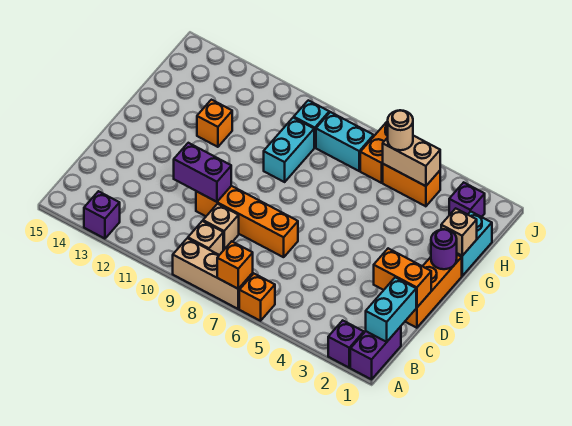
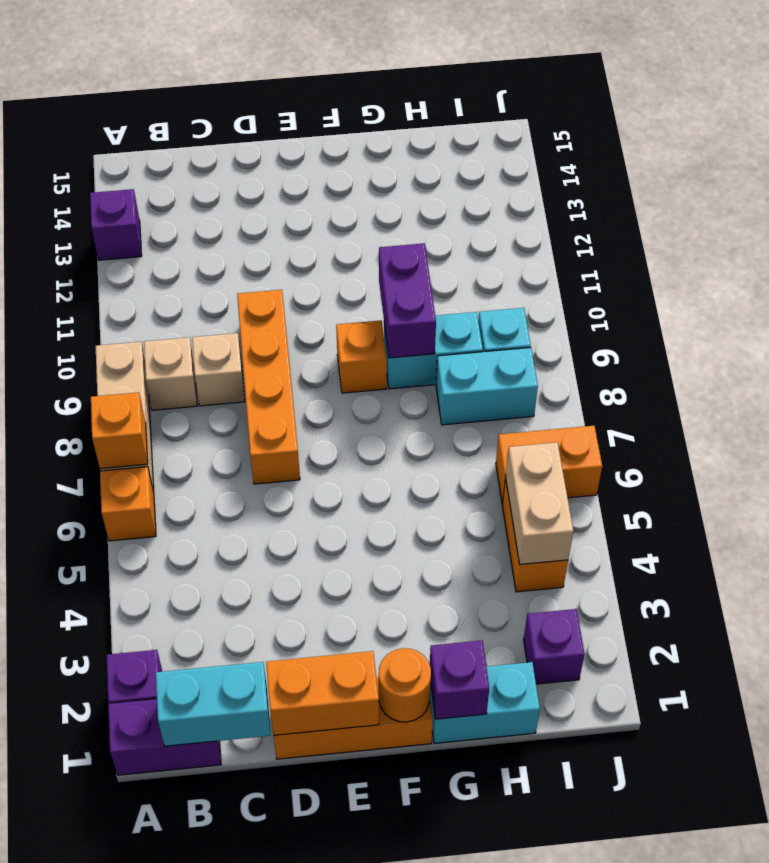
orange brick D1:D2 level 2 -> orange brick D1:E1 level 2
purple brick D10:D11 level 2 -> purple brick G9:G10 level 2
purple round brick F1 level 2 -> orange round brick F1 level 2
tan brick G1 level 2 -> purple brick G1 level 2
orange brick G12 level 1 -> orange brick F9 level 1
tan round brick I5 level 3 -> none
cyan brick I7:I8 level 1 -> cyan brick H8:I8 level 1

